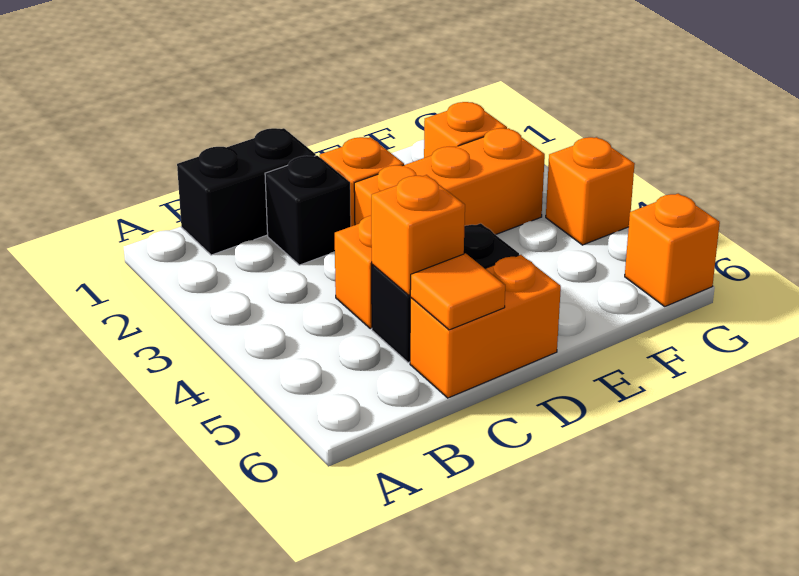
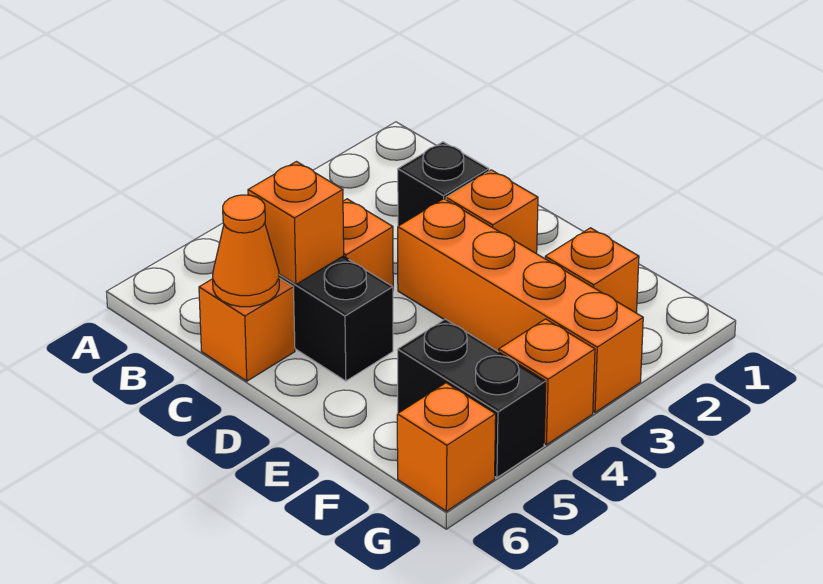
black brick B1:C1 level 1 -> black brick F5:G5 level 1
orange brick C6:D6 level 1 -> orange brick C6 level 1
orange tile C6 level 2 -> orange cone C6 level 2
orange brick D3:F3 level 1 -> orange brick D3:G3 level 1

